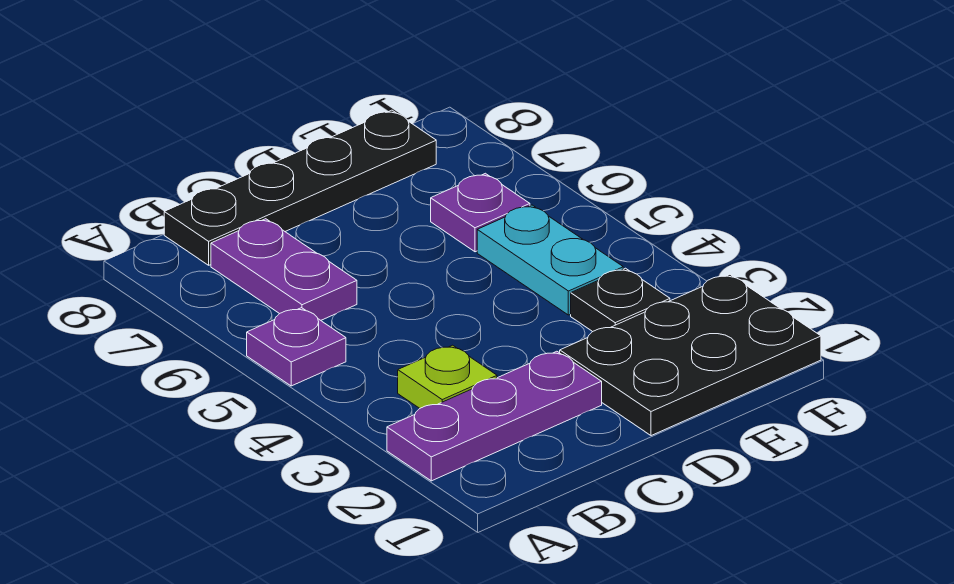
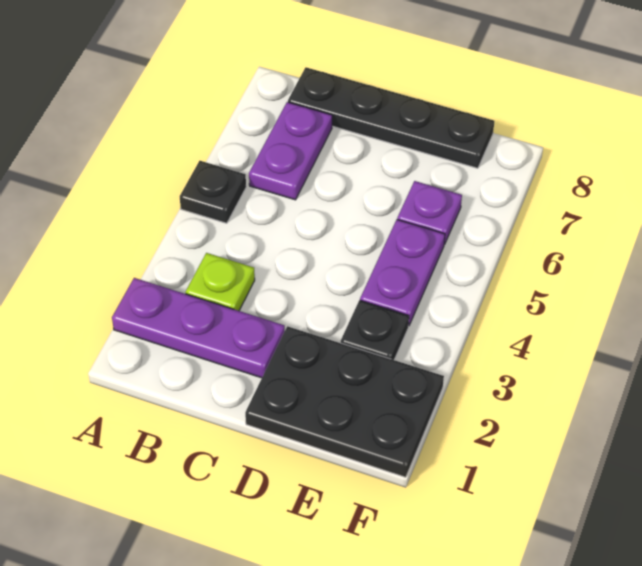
purple plate A5 level 1 -> black plate A5 level 1
cyan plate E4:E5 level 1 -> purple plate E4:E5 level 1

